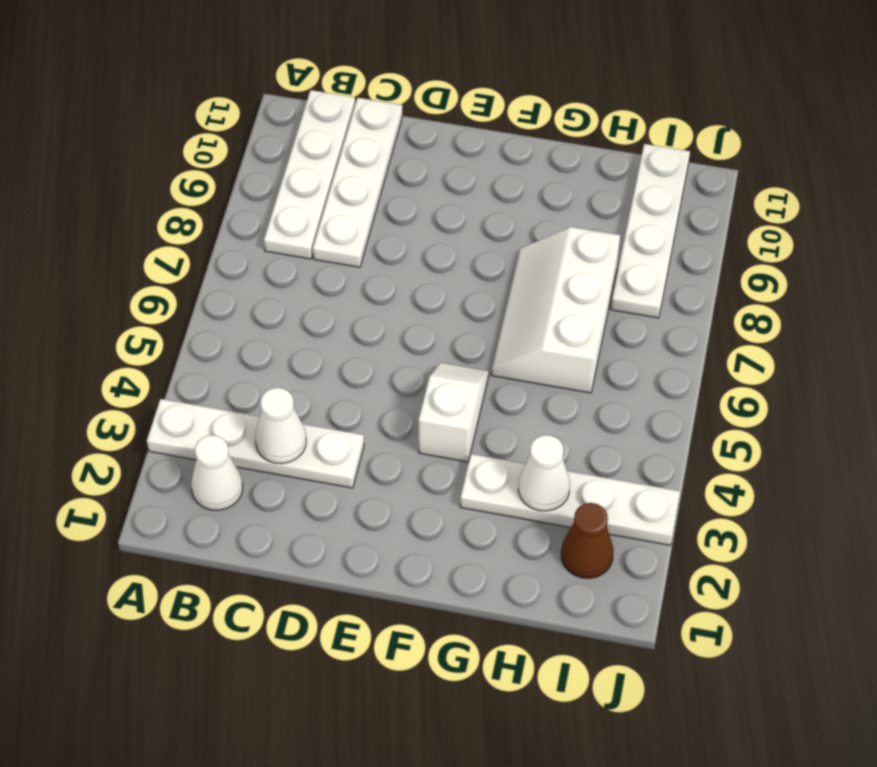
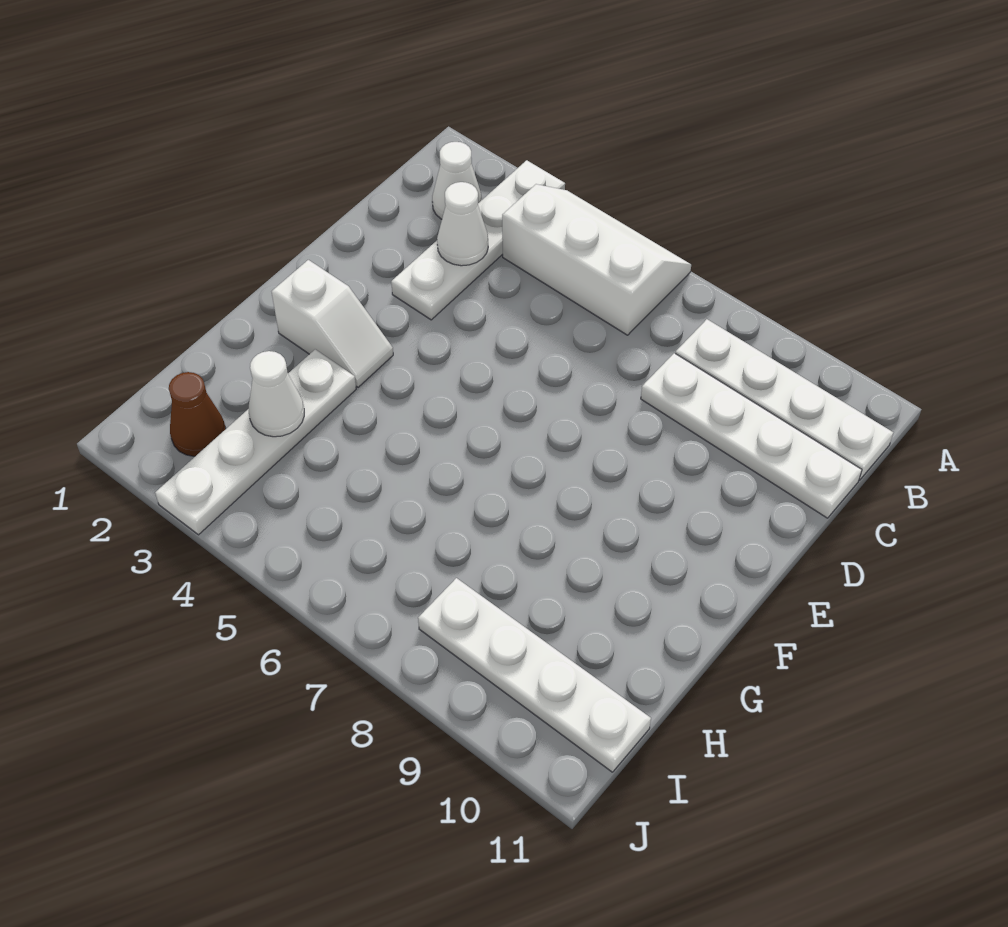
white slope F4:F5 level 1 top 4 -> white slope F2:F3 level 1 top 2
white slope G6:H8 level 1 top H -> white slope A4:B6 level 1 top B

